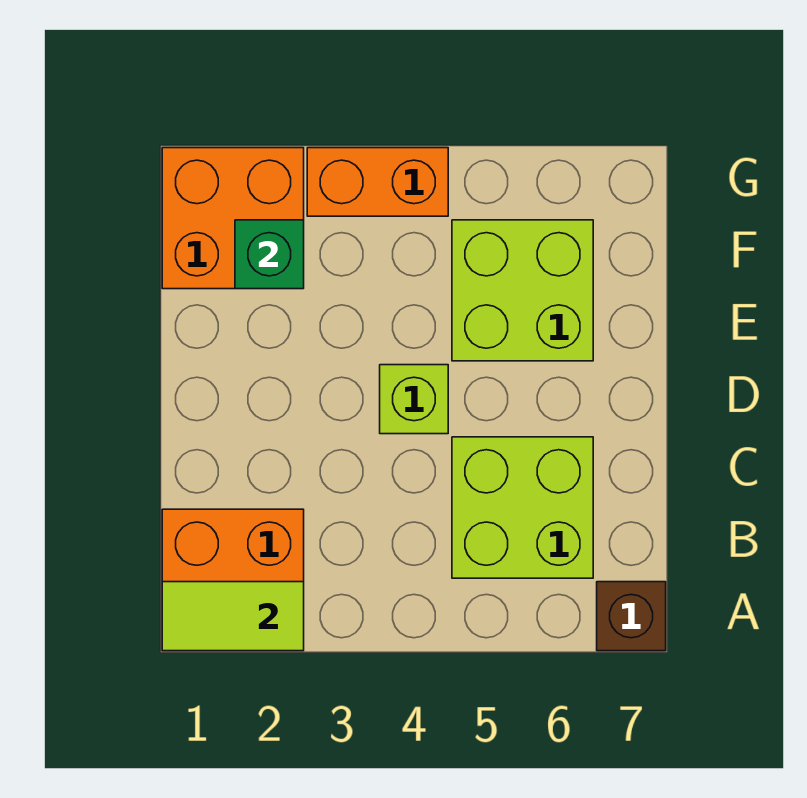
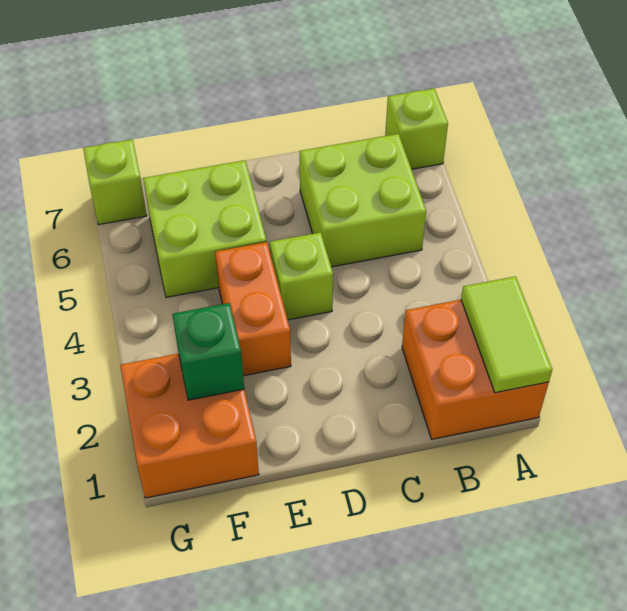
brown brick A7 level 1 -> lime brick A7 level 1
orange brick G3:G4 level 1 -> orange brick E3:E4 level 1
none -> lime brick G7 level 1

